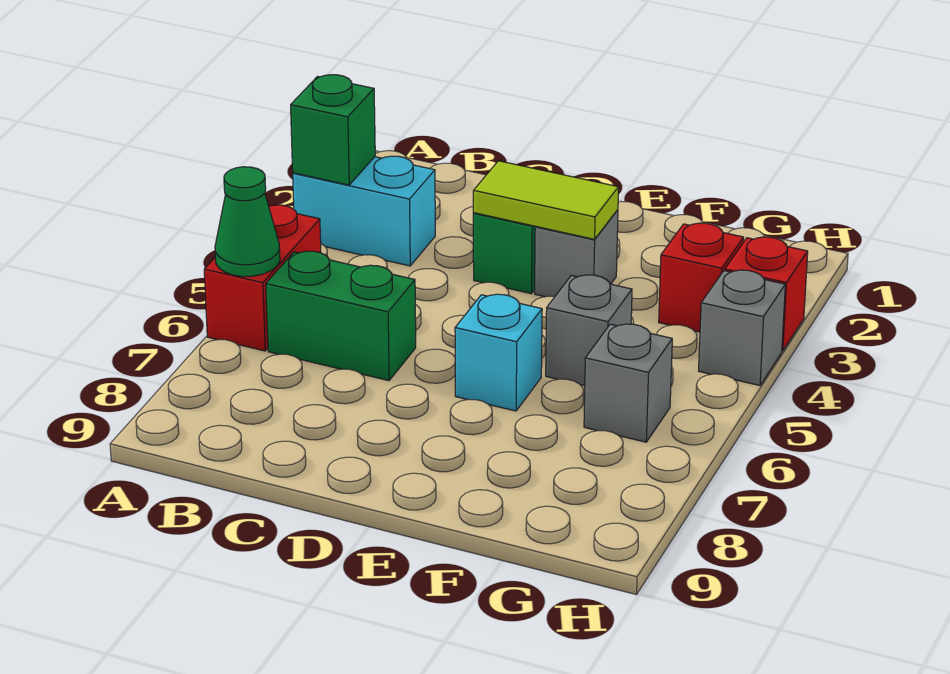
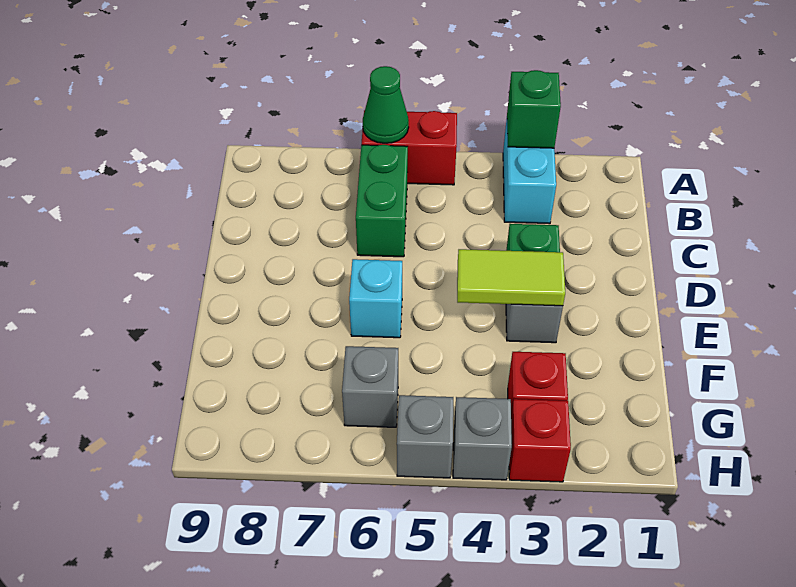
lime tile D3:E3 level 2 -> lime tile E3:E4 level 2
grey brick F5 level 1 -> grey brick H5 level 1

